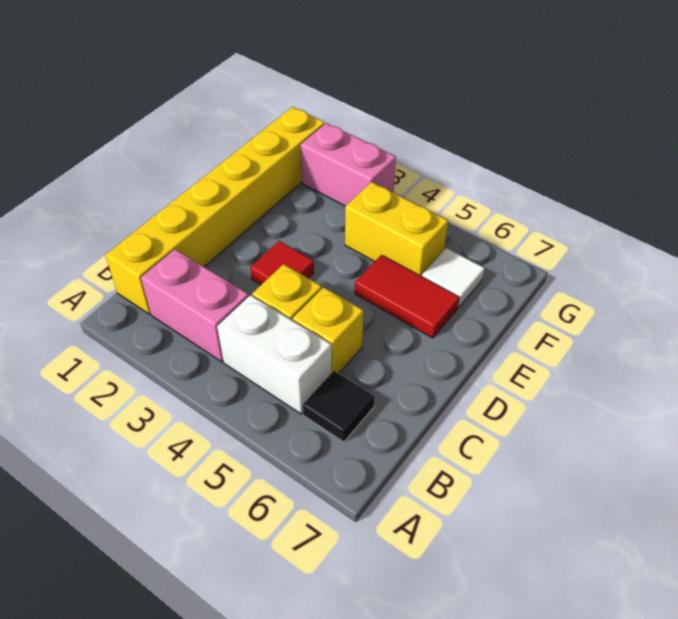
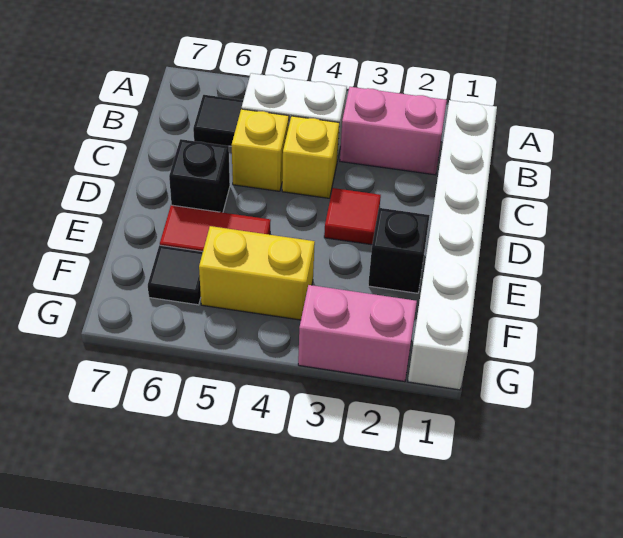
yellow brick B1:G1 level 1 -> white brick B1:G1 level 1
none -> black brick D6 level 1
none -> black brick E2 level 1
white tile F6 level 1 -> black tile F6 level 1

